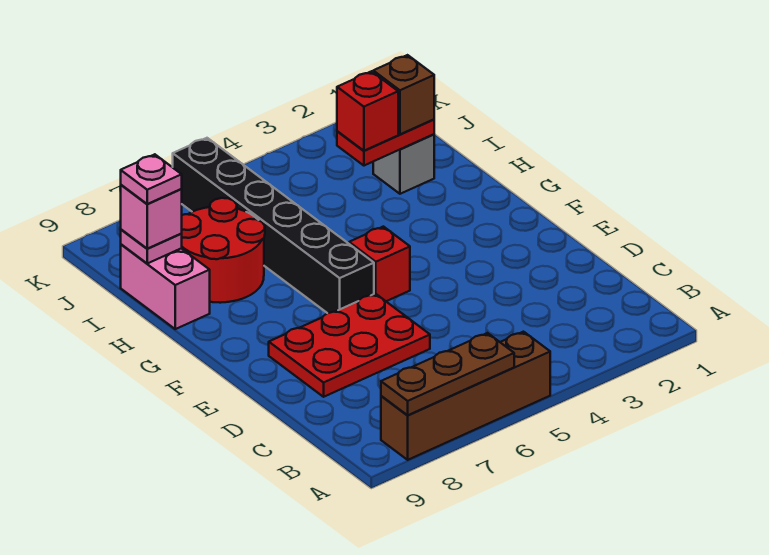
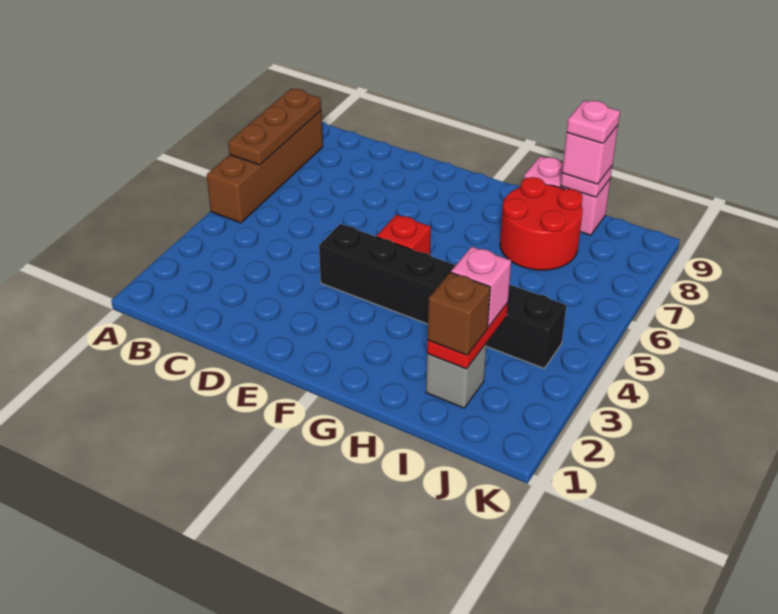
red plate D6:E8 level 1 -> none
black brick F6:K6 level 1 -> black brick E4:J4 level 1
red brick I3 level 3 -> pink brick I3 level 3

